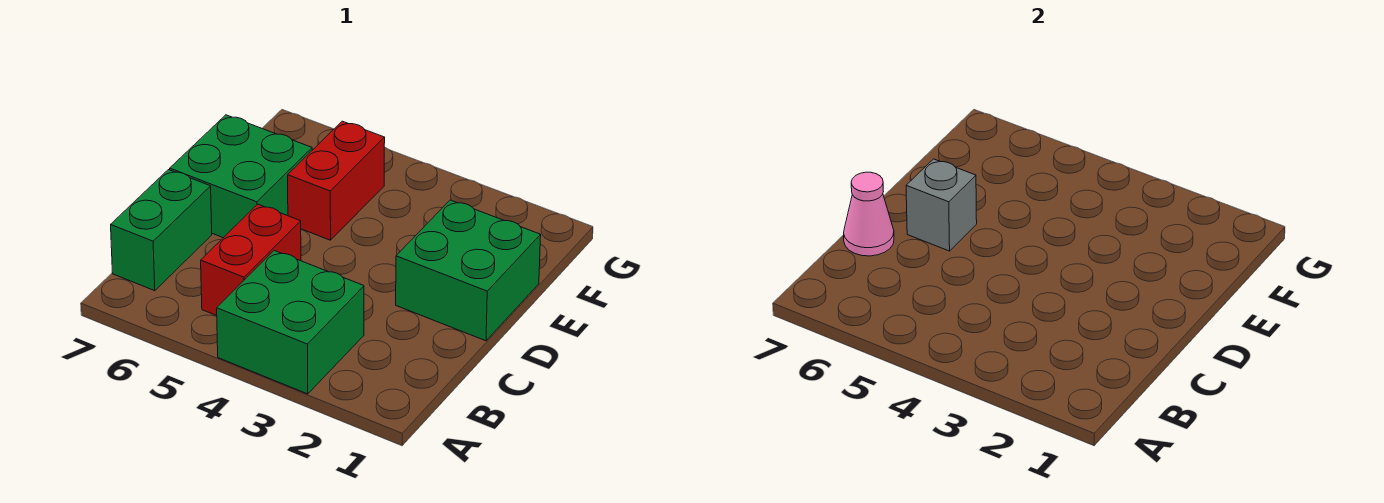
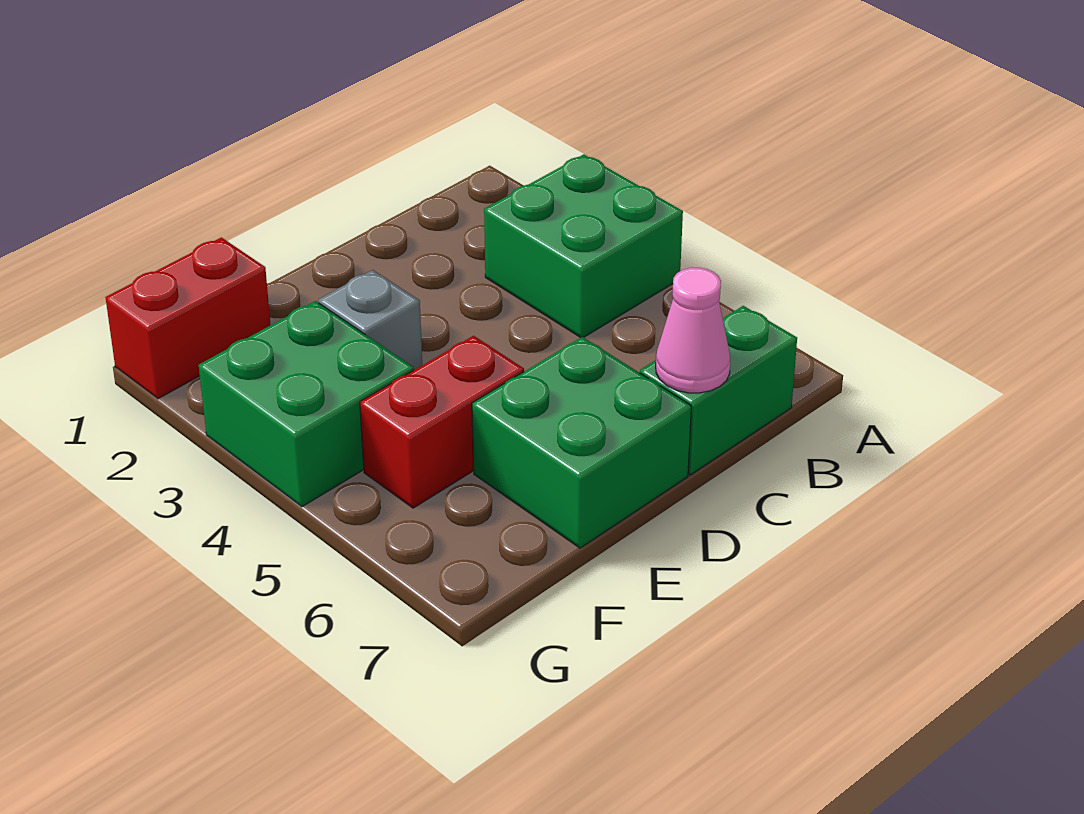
red brick B5:C5 level 1 -> red brick F1:G1 level 1
green brick D1:E2 level 1 -> green brick F3:G4 level 1
grey brick D6 level 2 -> grey brick E3 level 1

